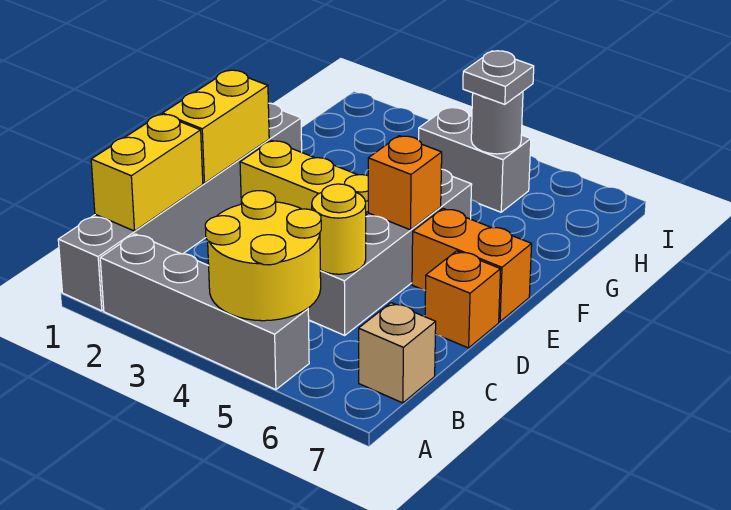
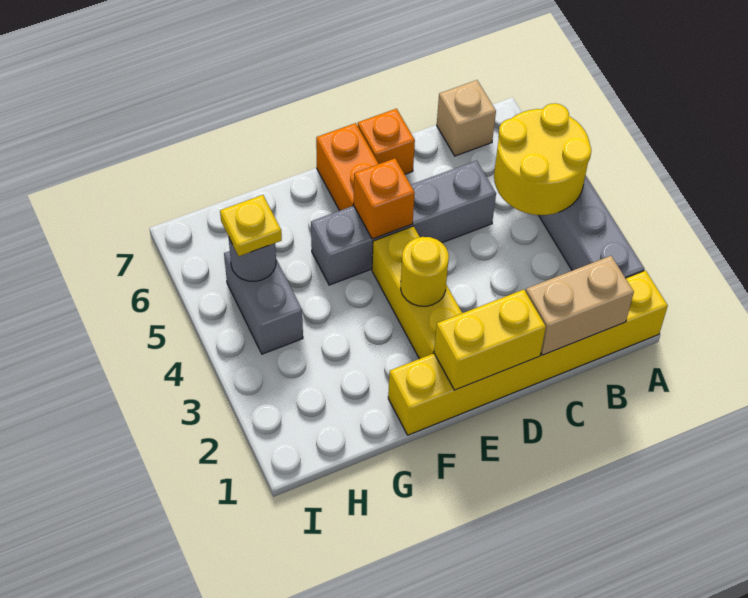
grey brick A1:F1 level 1 -> yellow brick A1:F1 level 1
yellow brick B1:C1 level 2 -> tan brick B1:C1 level 2
yellow round brick C5 level 2 -> yellow round brick E3 level 2
grey plate H5 level 3 -> yellow plate H5 level 3

